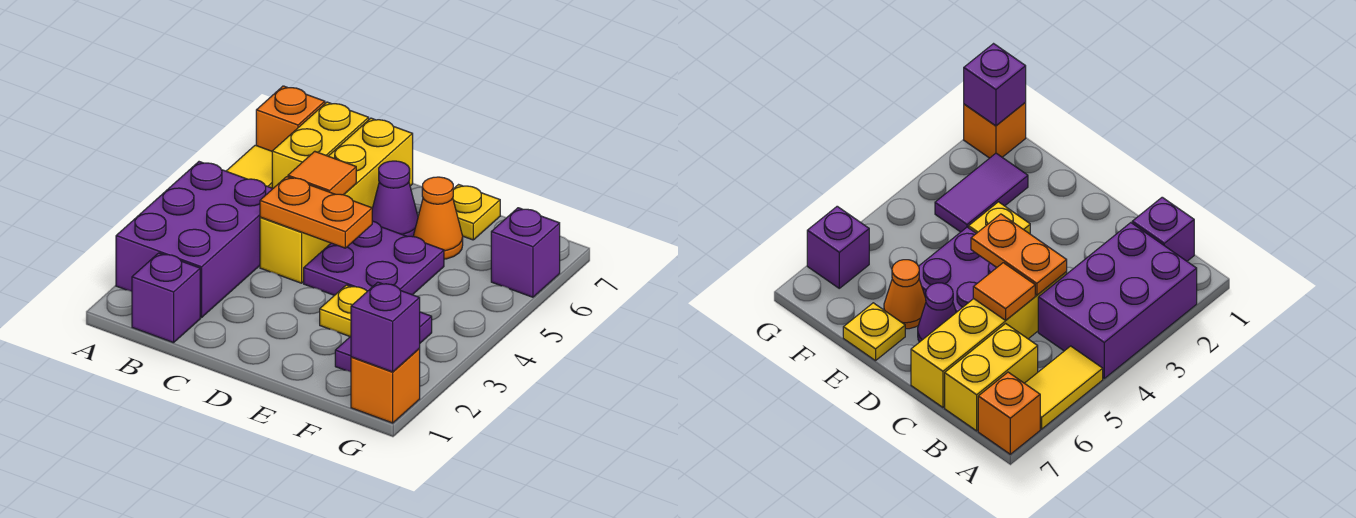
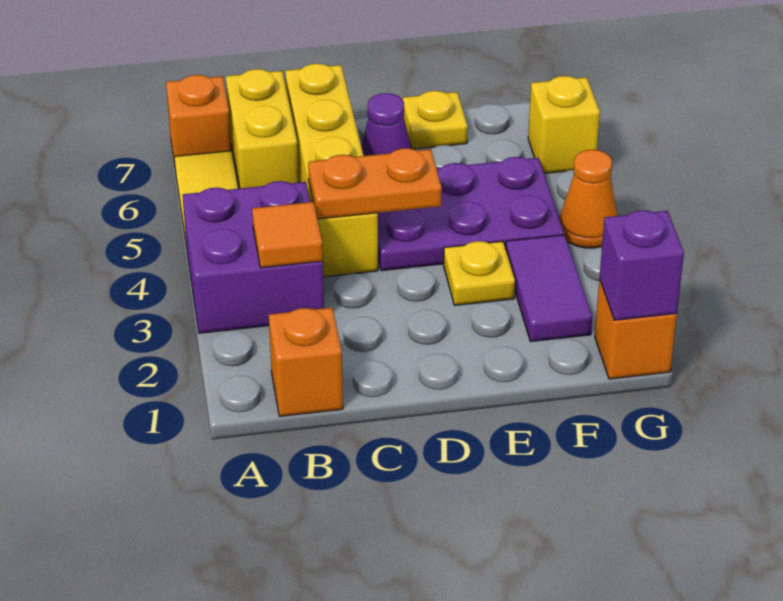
purple brick A2:B4 level 1 -> purple brick A3:B4 level 1
purple brick B1 level 1 -> orange brick B1 level 1
orange tile C5 level 2 -> orange tile B3 level 2
purple plate D4:E5 level 1 -> purple plate D4:F5 level 1
orange cone E6 level 1 -> orange cone G4 level 1
purple brick G6 level 1 -> yellow brick G6 level 1

